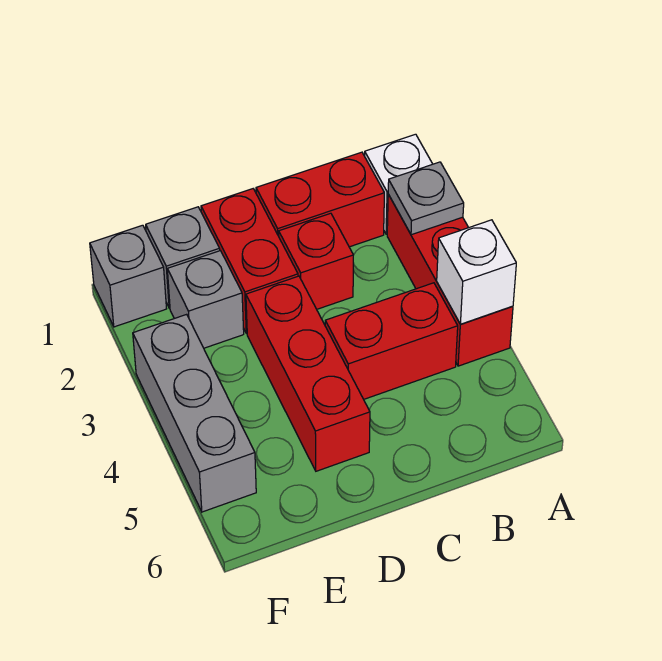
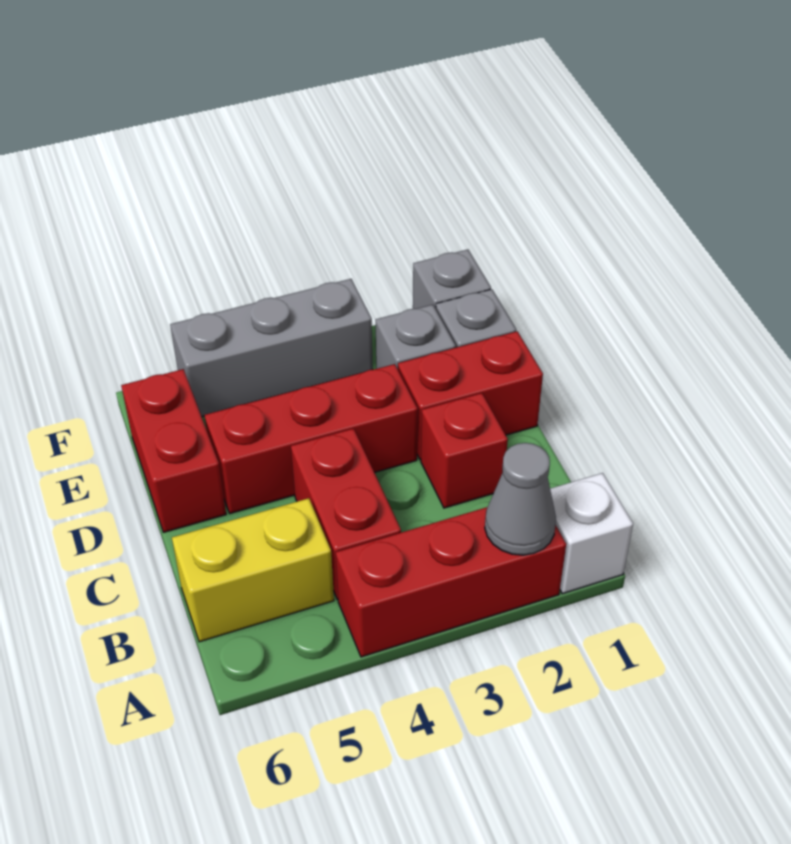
grey plate A2 level 2 -> grey cone A2 level 2
white brick A4 level 2 -> none
red brick B1:C1 level 1 -> red brick D6:E6 level 1
none -> yellow brick B5:B6 level 1

